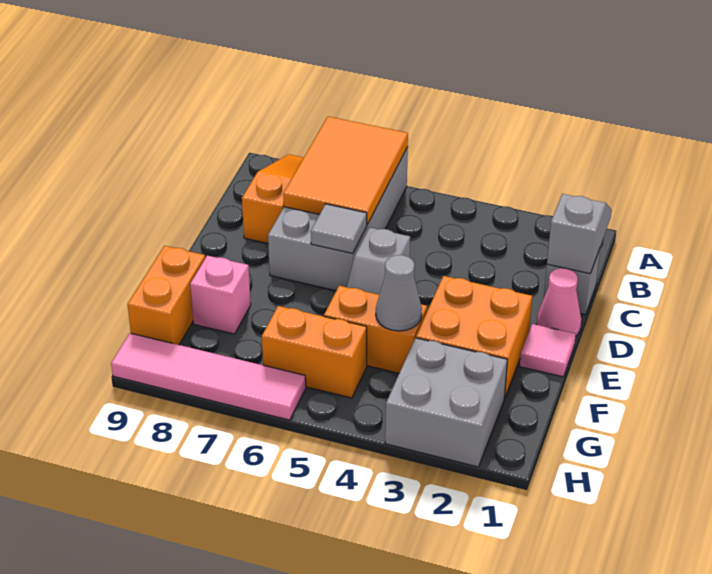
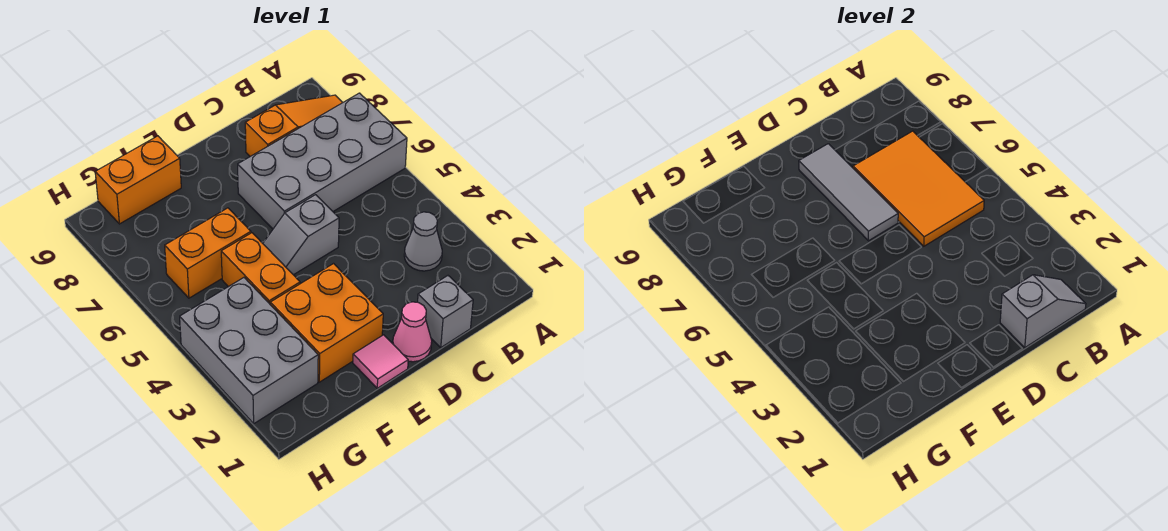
orange tile A6:C7 level 2 -> orange tile B5:C7 level 2
grey tile D6 level 2 -> grey tile D6:D8 level 2
grey cone F4 level 2 -> grey cone B3 level 1
pink brick F8 level 1 -> none
grey brick G2:H3 level 1 -> grey brick G2:H4 level 1
orange brick G5:G6 level 1 -> orange brick F6:G6 level 1
pink tile H6:H9 level 1 -> none

